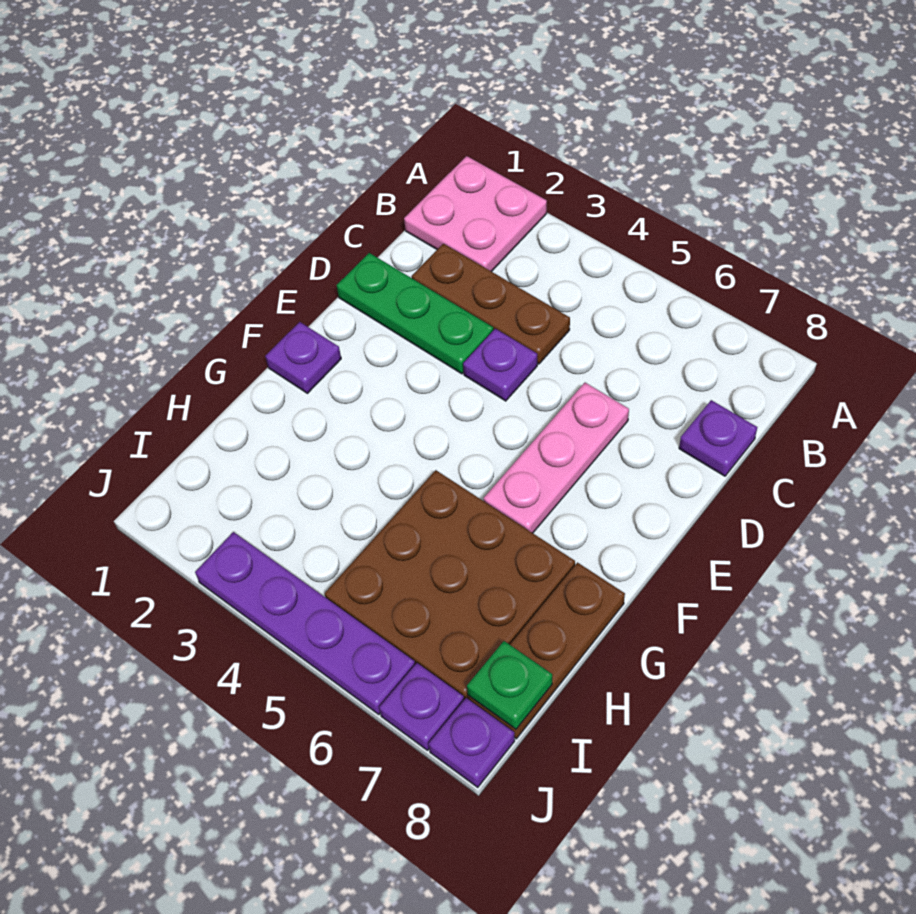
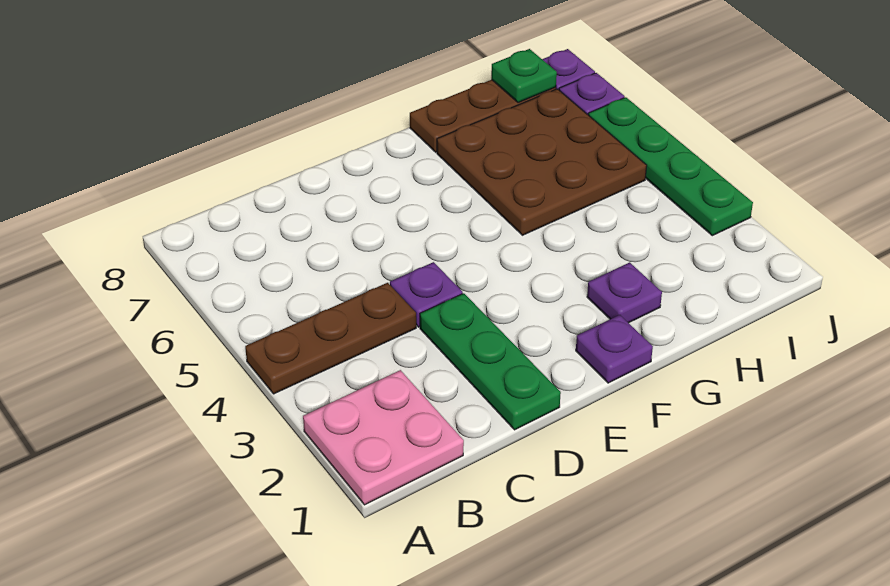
brown plate C2:C4 level 1 -> brown plate A4:C4 level 1
purple plate C8 level 1 -> purple plate G2 level 1
pink plate D6:F6 level 1 -> none
purple plate J3:J6 level 1 -> green plate J3:J6 level 1

